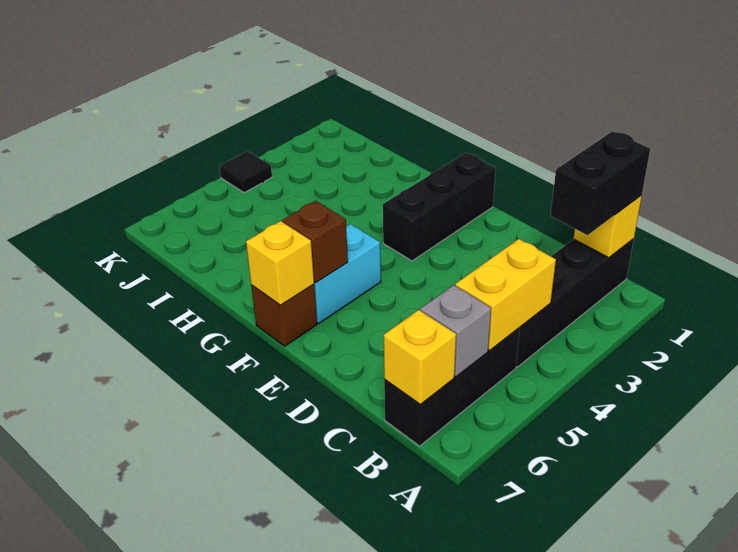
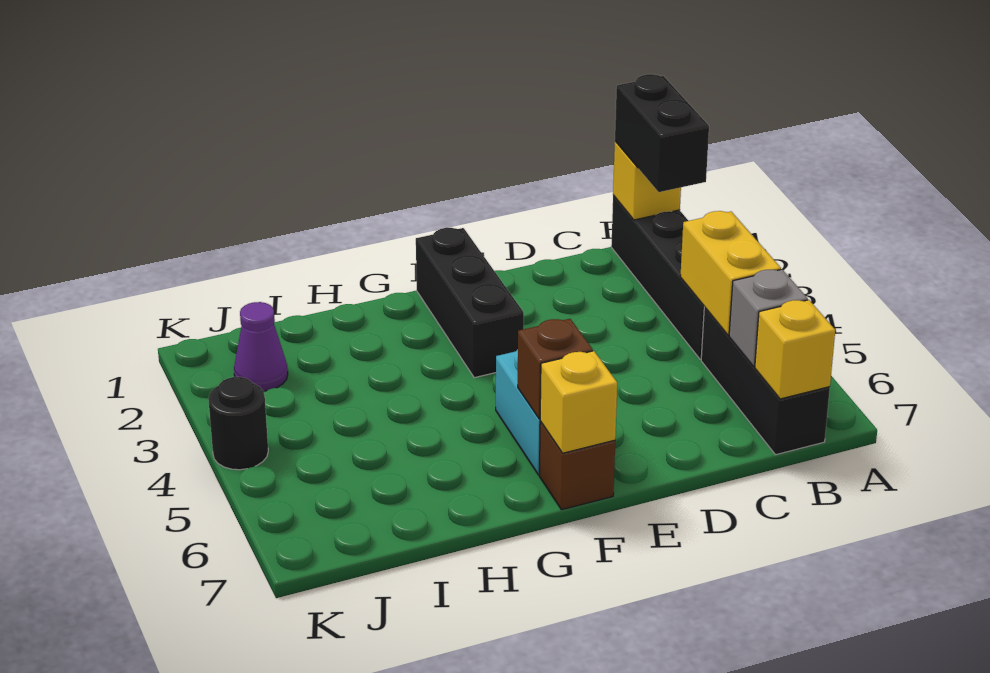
none -> purple cone J2 level 1
black tile K4 level 1 -> black round brick K4 level 1

